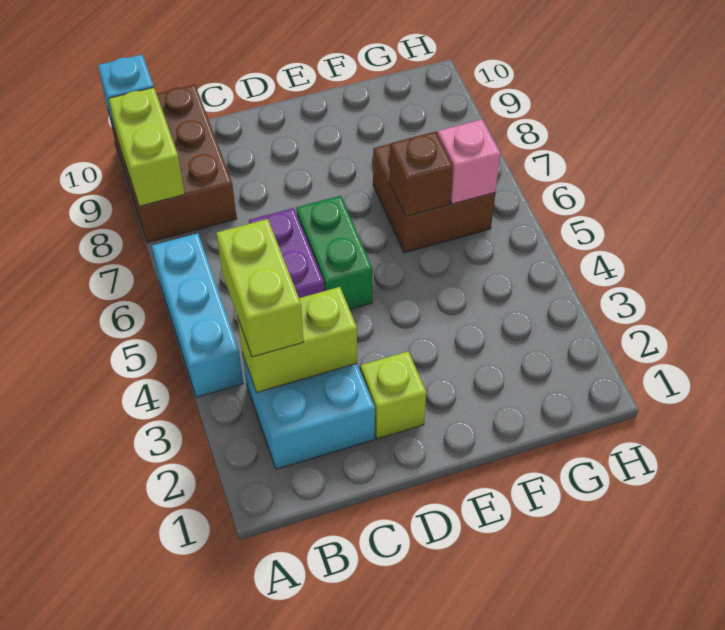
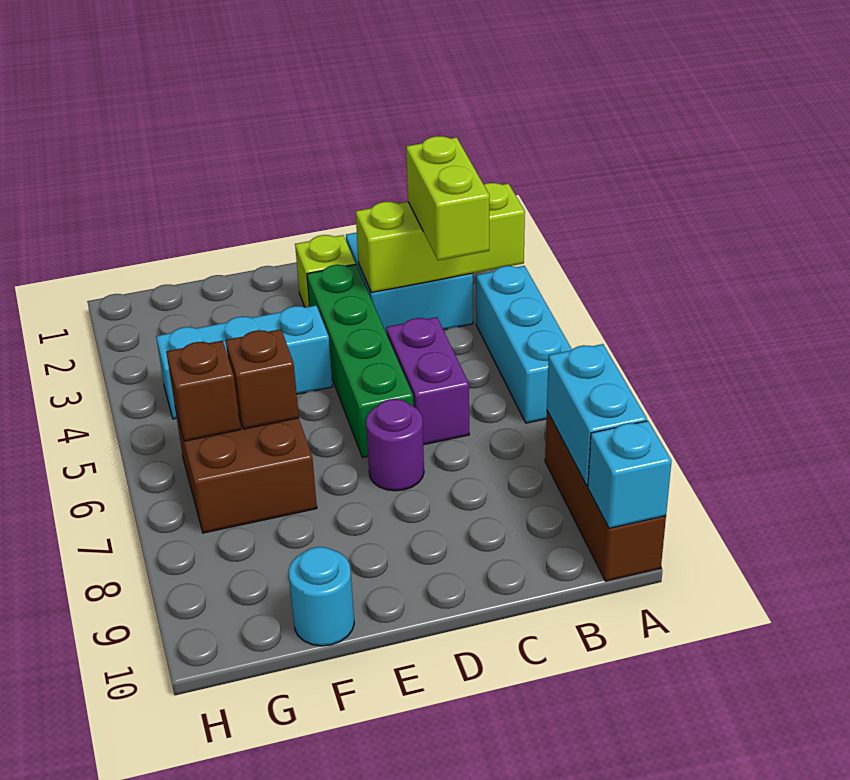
brown brick A8:B10 level 1 -> brown brick A8:A10 level 1
lime brick A8:A9 level 2 -> cyan brick A8:A9 level 2
lime brick B3:C3 level 2 -> lime brick A3:C3 level 2
green brick D5:D6 level 1 -> green brick D3:D6 level 1
none -> purple round brick D7 level 1
none -> cyan brick E4:G4 level 1
none -> cyan round brick F10 level 1
pink brick G6 level 2 -> brown brick G6 level 2

